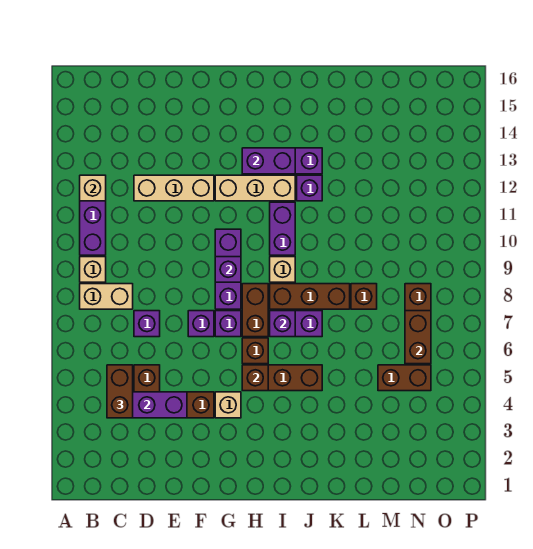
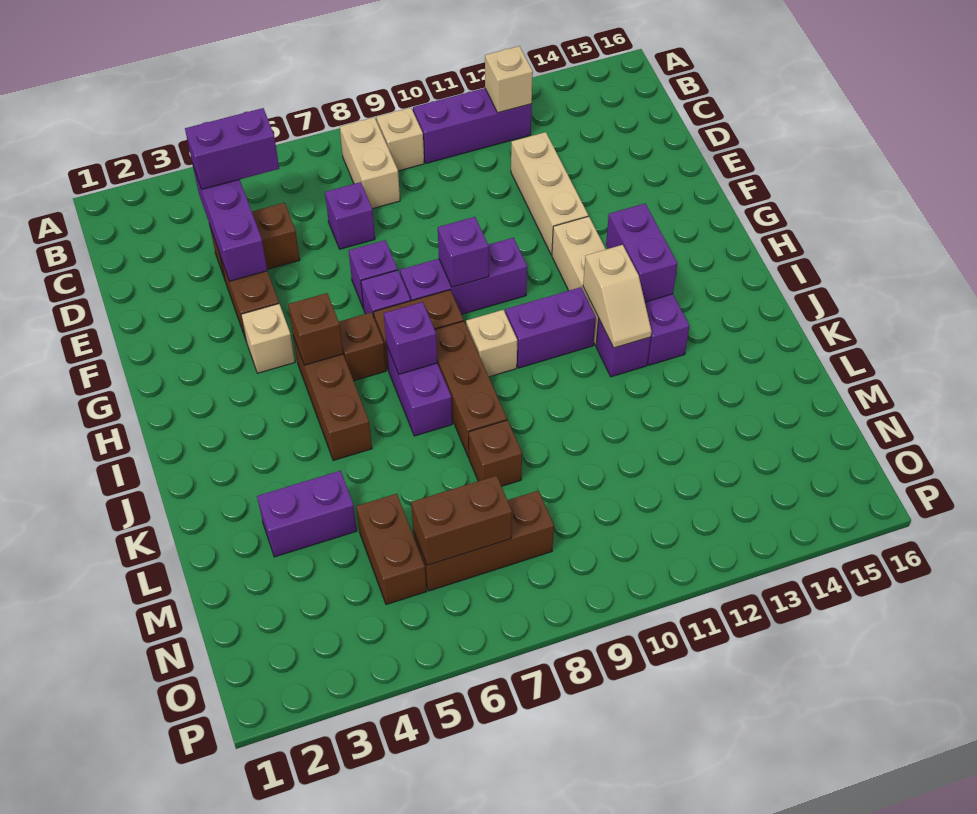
brown brick C4:C5 level 3 -> purple brick C4:C5 level 3
none -> tan slope I12:J12 level 2 top I
none -> purple brick L3:L4 level 1

